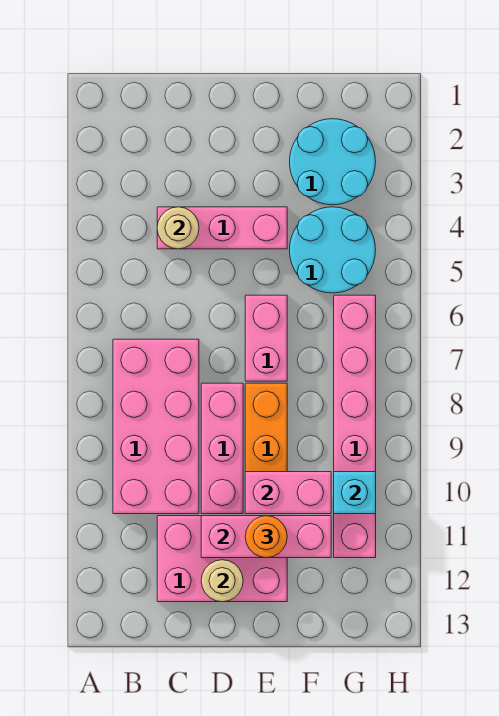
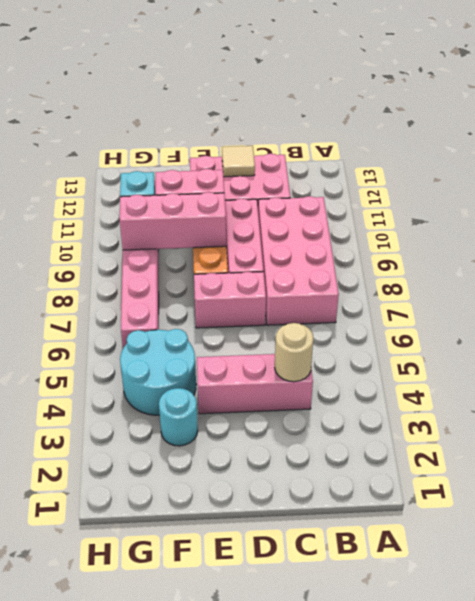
pink brick D11:F11 level 2 -> pink brick E9:G9 level 2
tan round brick D12 level 2 -> tan tile D12 level 2
pink brick E6:E7 level 1 -> pink brick D7:E7 level 1
orange round brick E11 level 3 -> none
cyan round brick F2:G3 level 1 -> cyan round brick F3 level 1

